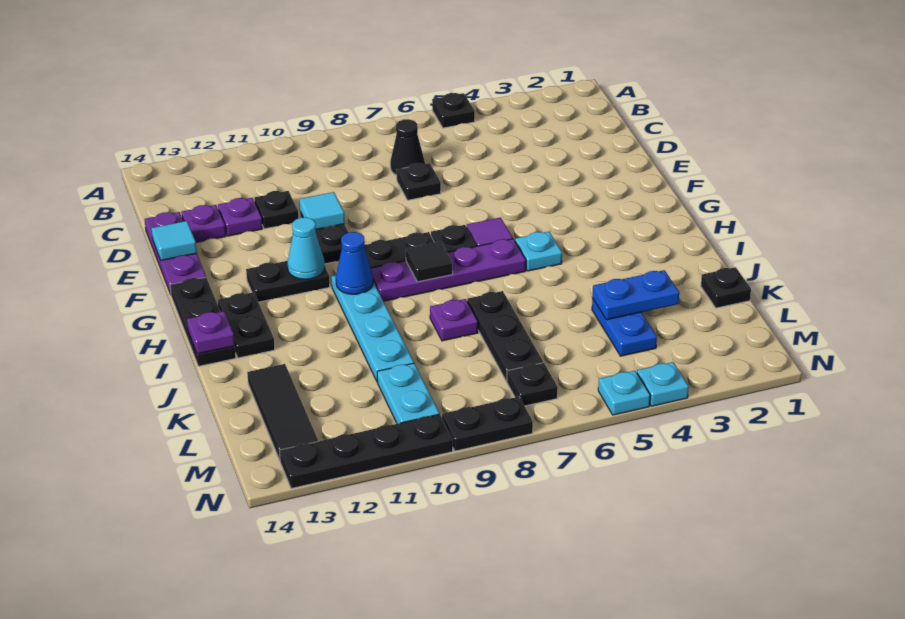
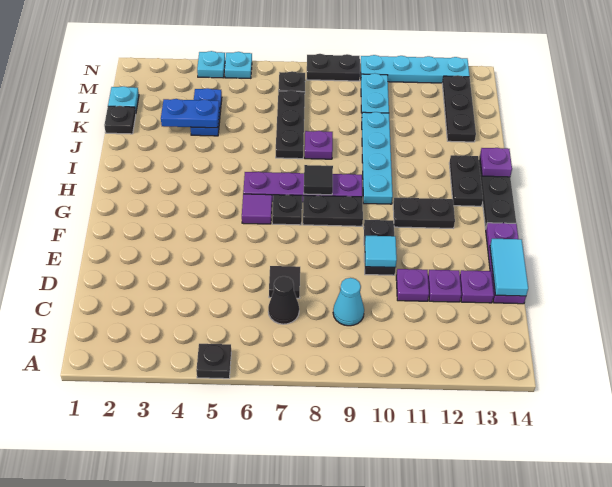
black plate D7 level 1 -> black tile D7 level 1
black plate D11 level 1 -> purple plate D11 level 1
cyan tile E14 level 2 -> cyan tile D14:E14 level 2
cyan cone G11 level 2 -> cyan cone C9 level 1
cyan plate H5 level 1 -> cyan plate L1 level 1
blue cone H10 level 2 -> none
black tile K13:M13 level 1 -> black plate K13:M13 level 1
black plate N10:N13 level 1 -> cyan plate N10:N13 level 1

